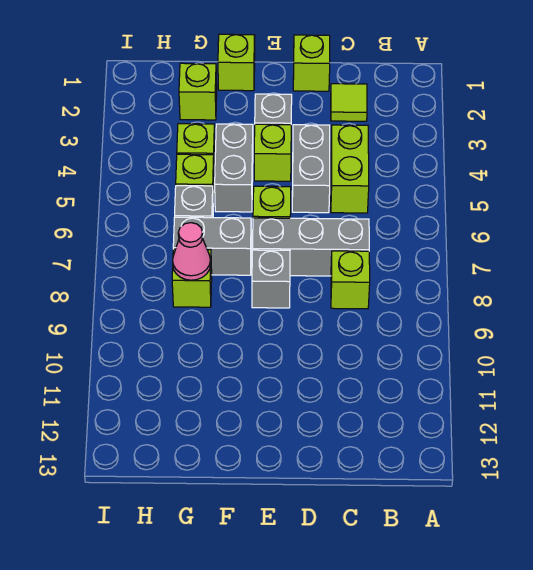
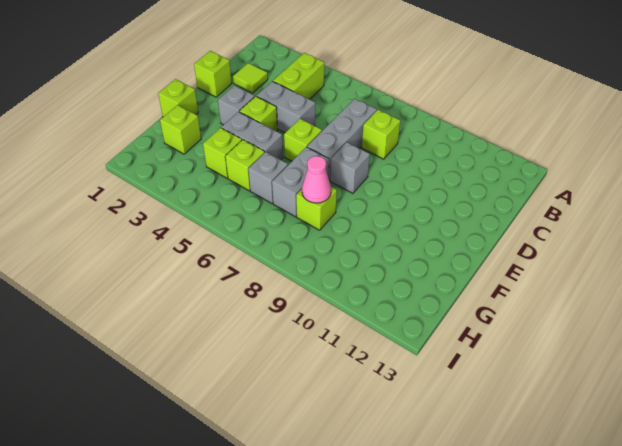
lime brick C4:C5 level 1 -> lime brick B4:C4 level 1

